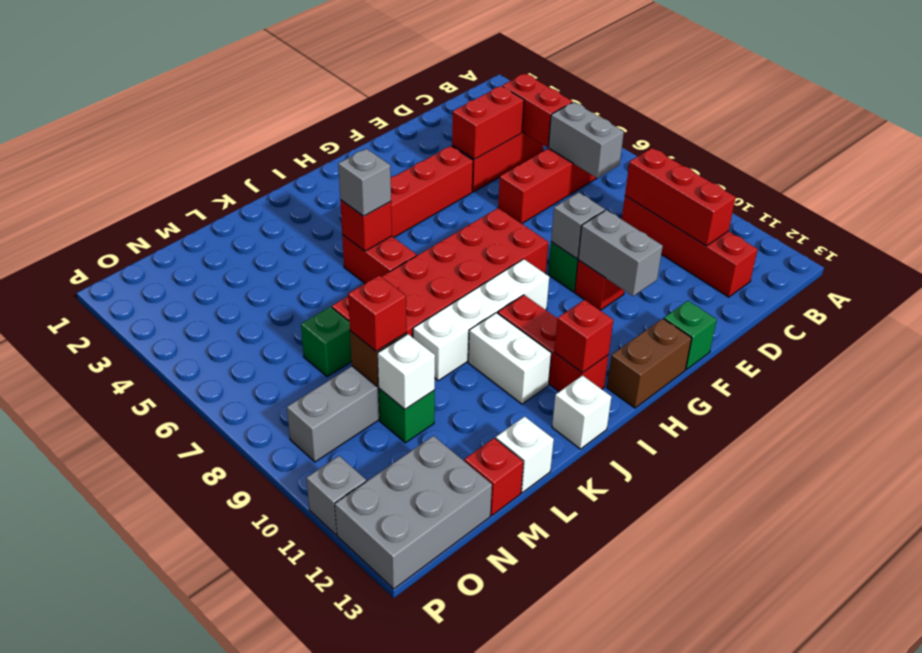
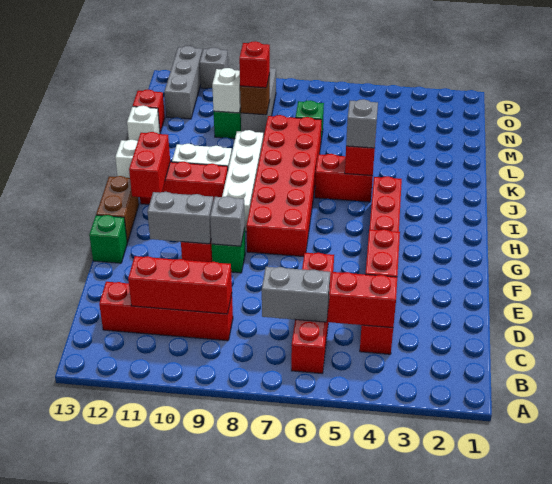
red brick I12 level 2 -> red brick H12:I12 level 2
grey brick N12:P13 level 1 -> grey brick N12:P12 level 1

